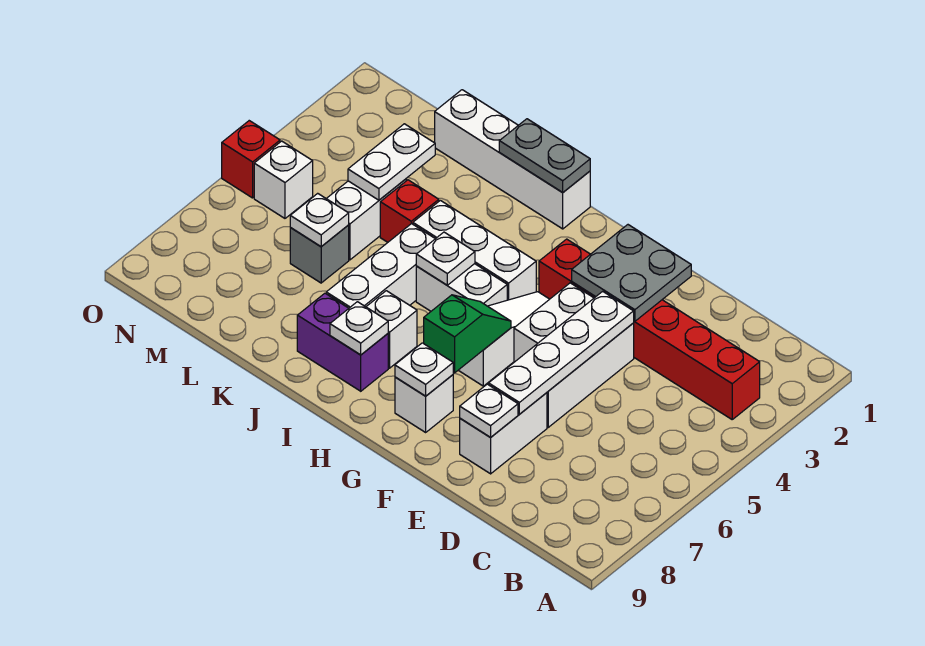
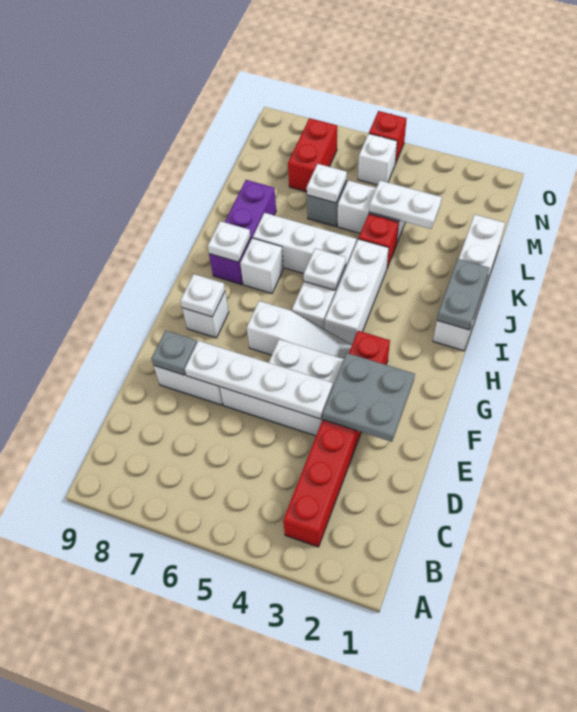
white plate E8 level 2 -> grey plate E8 level 2
green slope G6:G7 level 2 top 7 -> none
purple brick I8:J8 level 1 -> purple brick I8:K8 level 1
none -> red brick M7:N7 level 1

